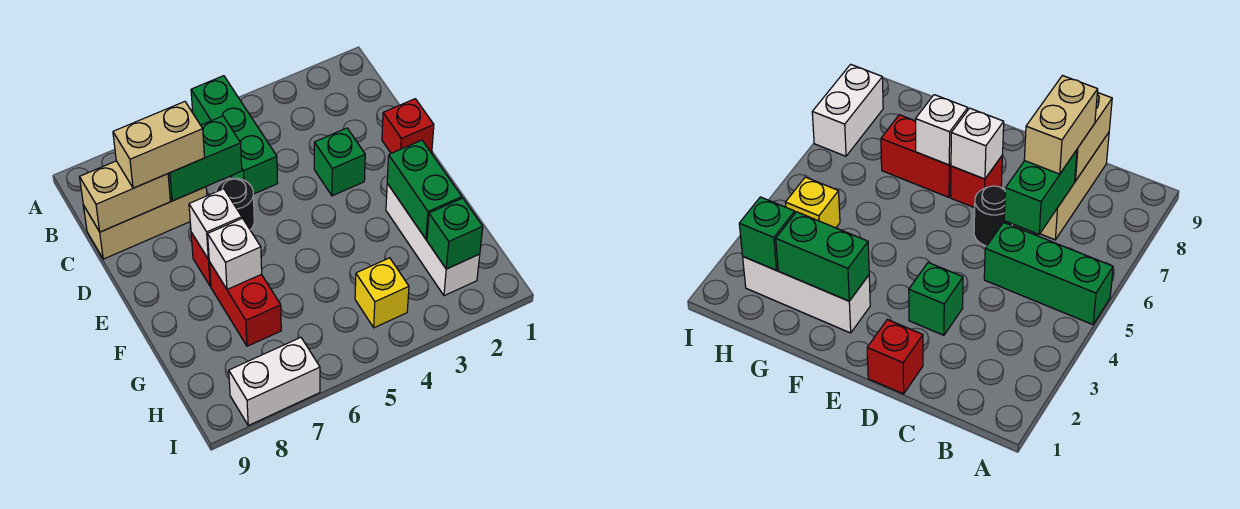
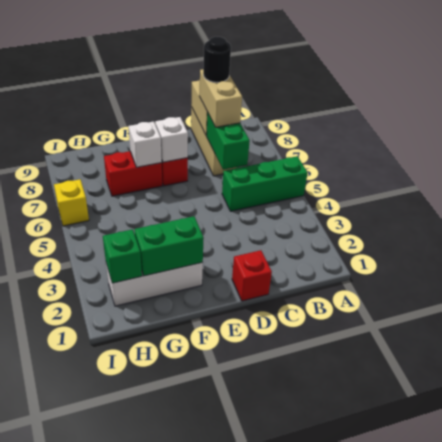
green brick D3 level 1 -> none
black round brick D6 level 1 -> black round brick C8 level 4
yellow brick H4 level 1 -> yellow brick I6 level 1
white brick I7:I8 level 1 -> none

